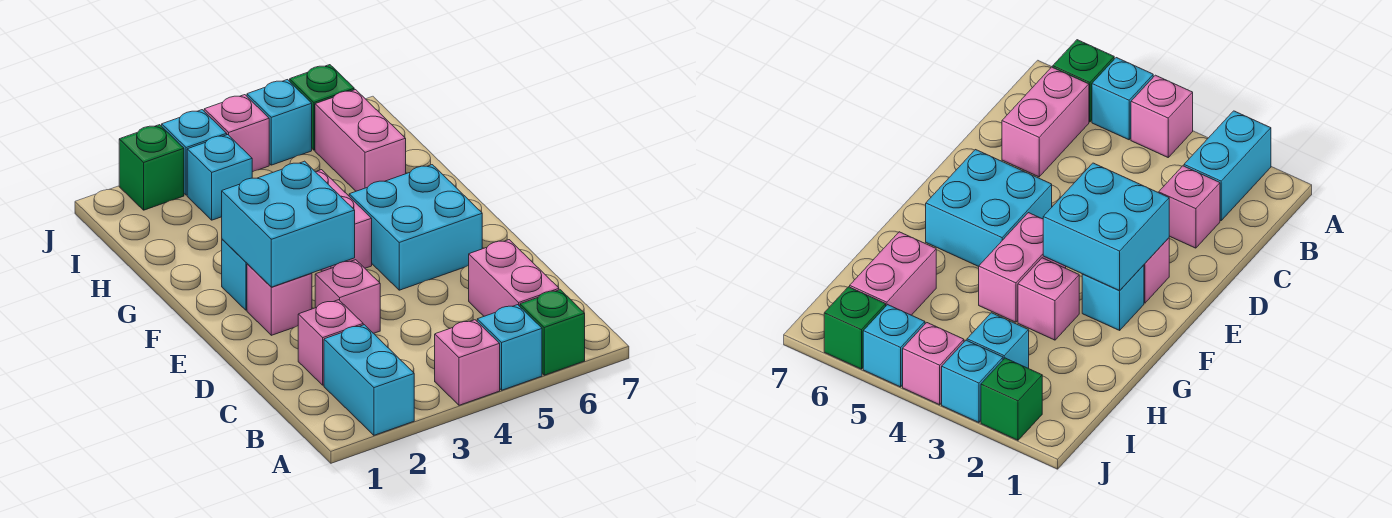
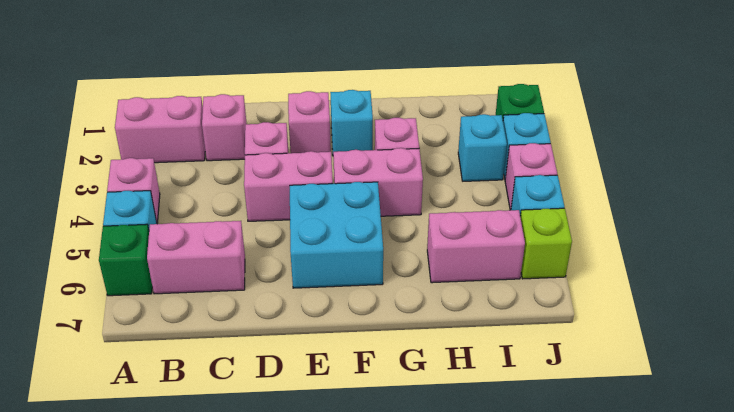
cyan brick A2:B2 level 1 -> pink brick A2:B2 level 1
none -> pink brick D4:E4 level 1
cyan brick E2:F3 level 2 -> none
green brick J6 level 1 -> lime brick J6 level 1

